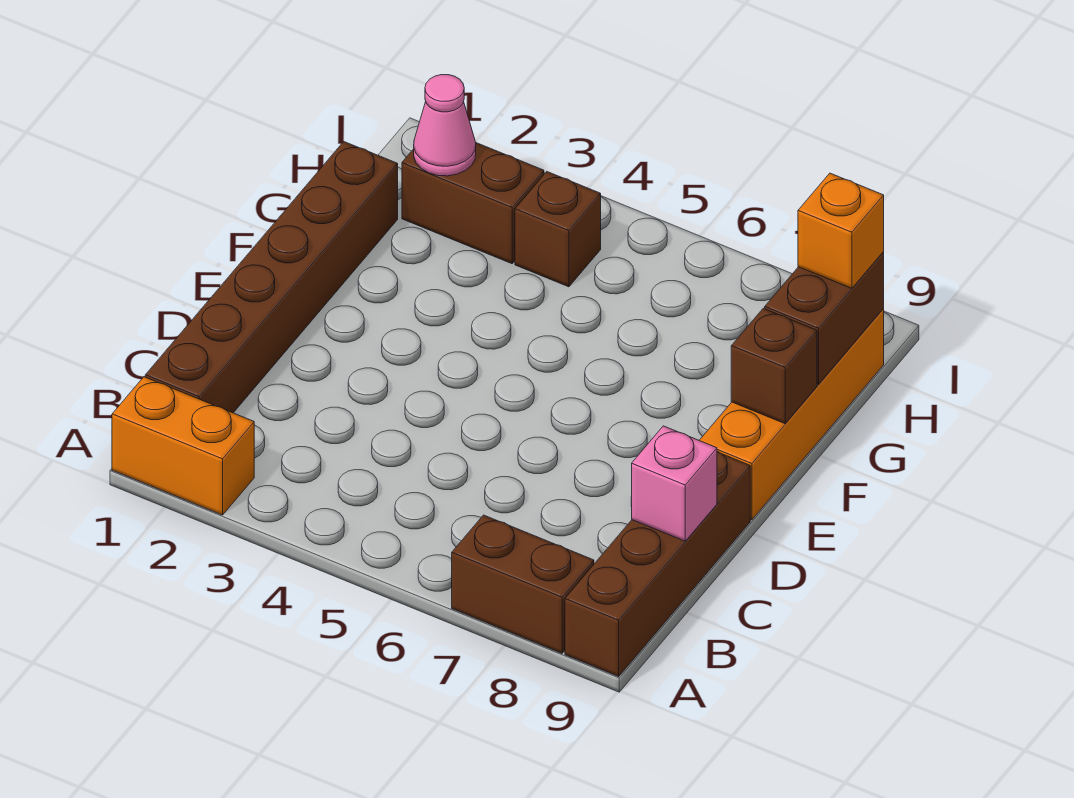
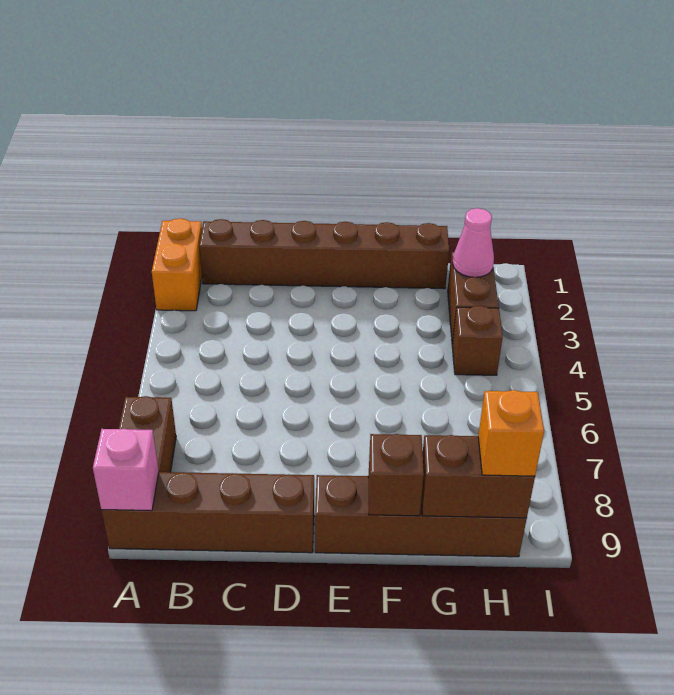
pink brick C9 level 2 -> pink brick A9 level 2
orange brick E9:H9 level 1 -> brown brick E9:H9 level 1

